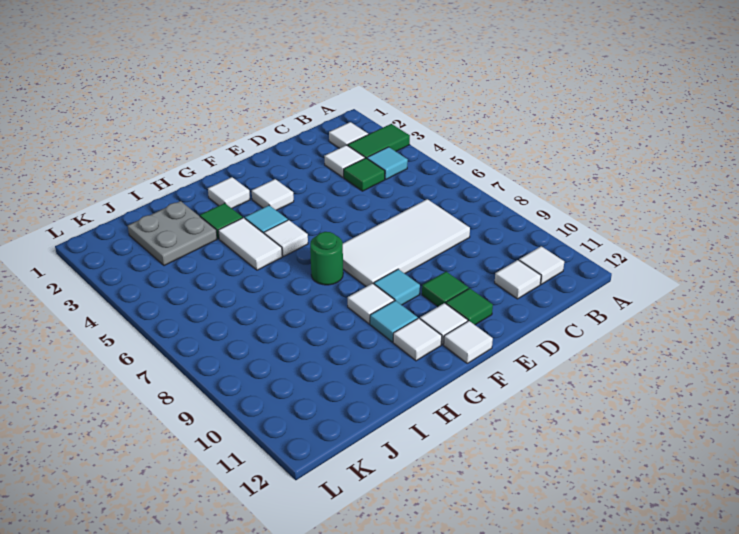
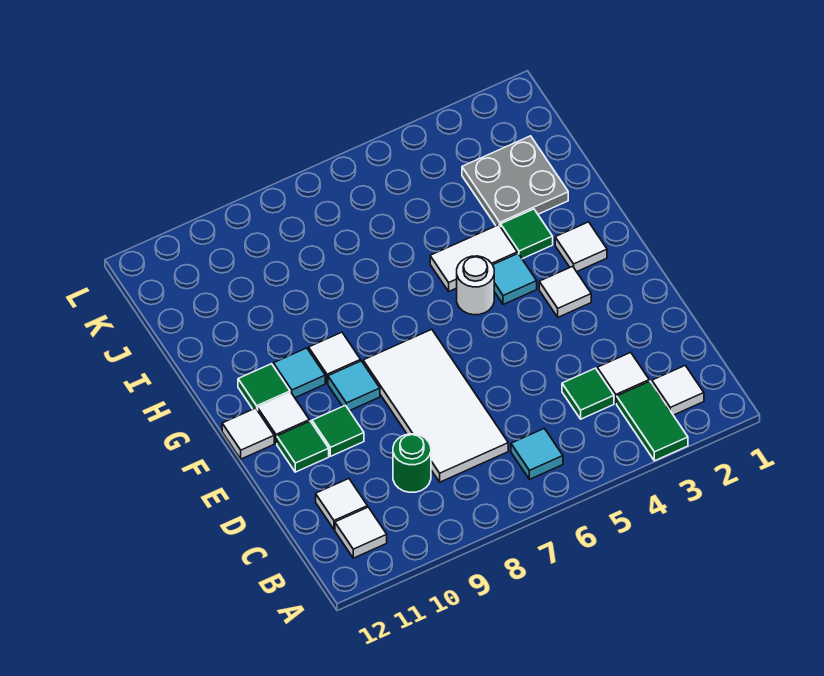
cyan tile B4 level 1 -> cyan tile B6 level 1
white tile G5 level 1 -> white round brick G5 level 1
green round brick G7 level 1 -> green round brick C9 level 1
white tile G11 level 1 -> green tile G11 level 1

